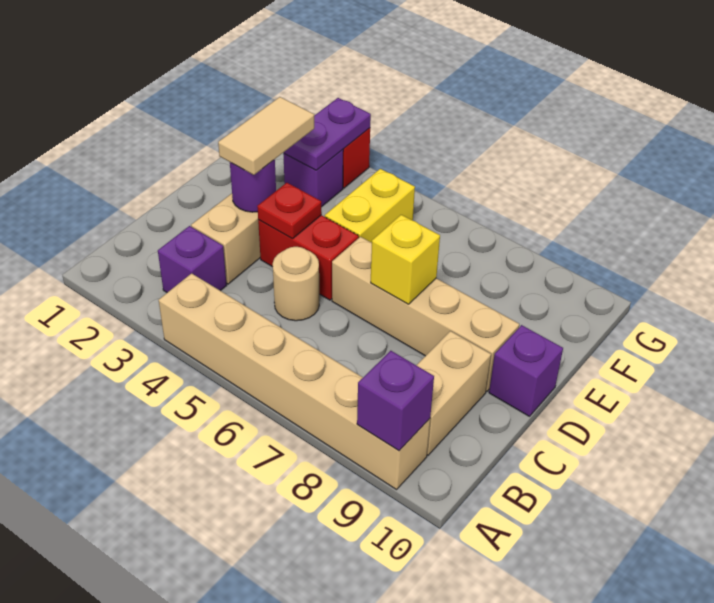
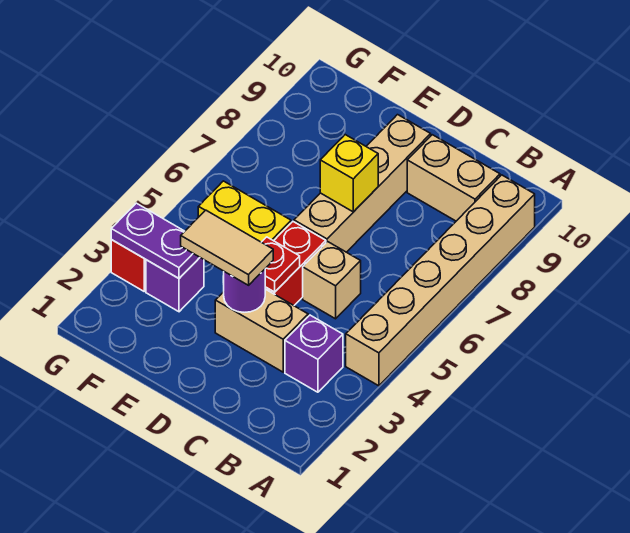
purple brick A9 level 2 -> none
tan round brick C5 level 1 -> tan brick C5 level 1
purple brick D10 level 1 -> none

